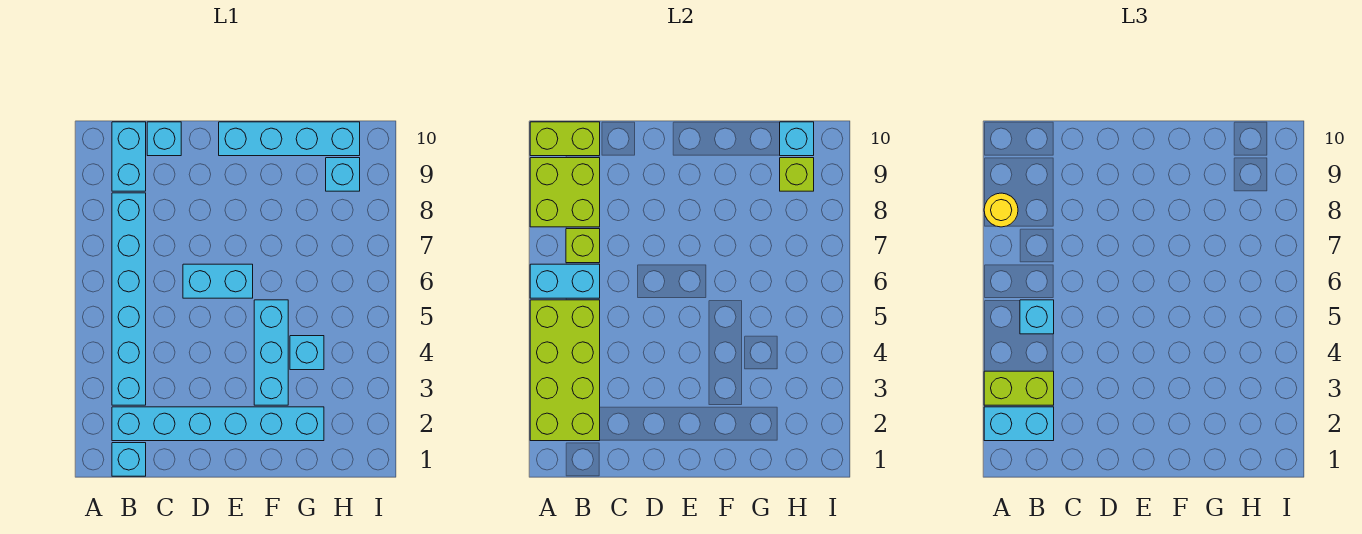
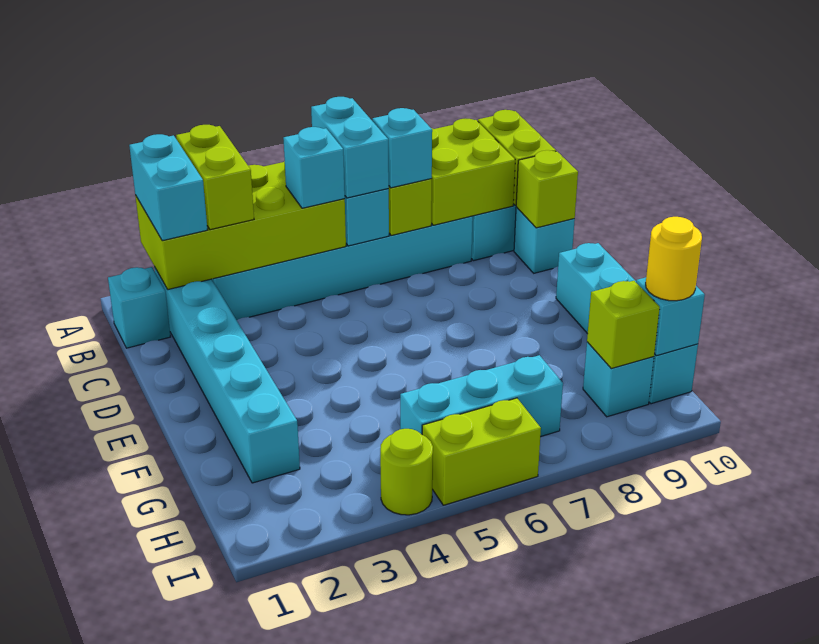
yellow round brick A8 level 3 -> yellow round brick H10 level 3
none -> lime brick C10 level 2
cyan brick D6:E6 level 1 -> cyan brick A6:B6 level 3
cyan brick F3:F5 level 1 -> cyan brick H5:H7 level 1
cyan brick G4 level 1 -> cyan brick B7 level 3
none -> lime round brick I4 level 1
none -> lime brick I5:I6 level 1

